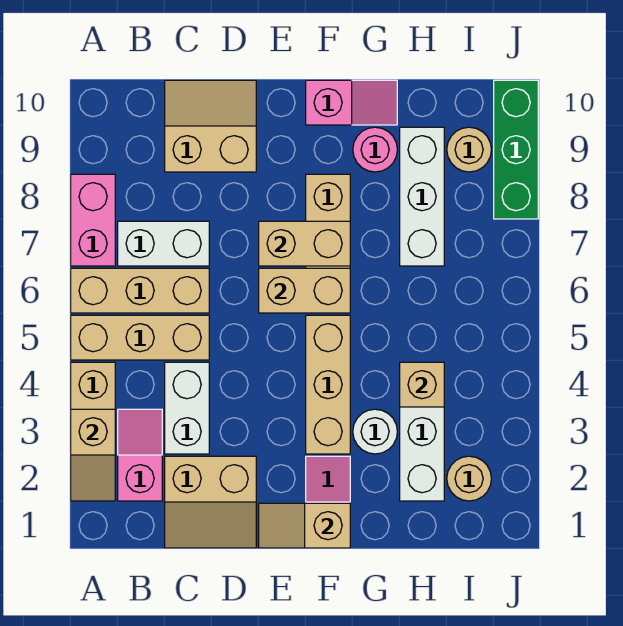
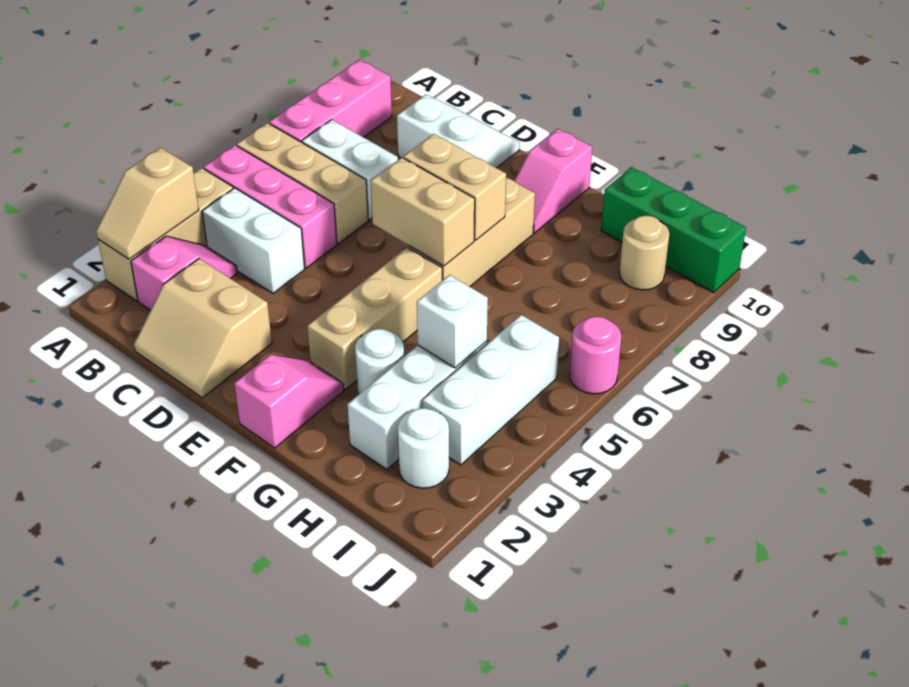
tan brick A5:C5 level 1 -> pink brick A5:C5 level 1
pink brick A7:A8 level 1 -> pink brick A7:A9 level 1
white brick C3:C4 level 1 -> white brick B4:C4 level 1
tan slope C9:D10 level 1 top 9 -> white slope C9:D10 level 1 top 9
tan slope E1:F1 level 2 top F -> none
pink slope F10:G10 level 1 top F -> pink slope F9:F10 level 1 top 10
pink round brick G9 level 1 -> pink round brick J6 level 1
tan brick H4 level 2 -> white brick H4 level 2
white brick H7:H9 level 1 -> white brick I3:I5 level 1
tan round brick I2 level 1 -> white round brick I2 level 1
green brick J8:J10 level 1 -> green brick H10:J10 level 1

